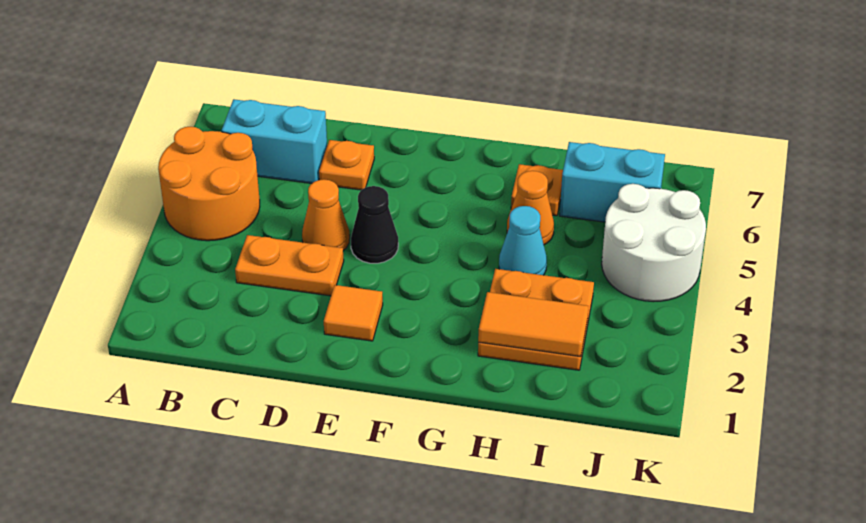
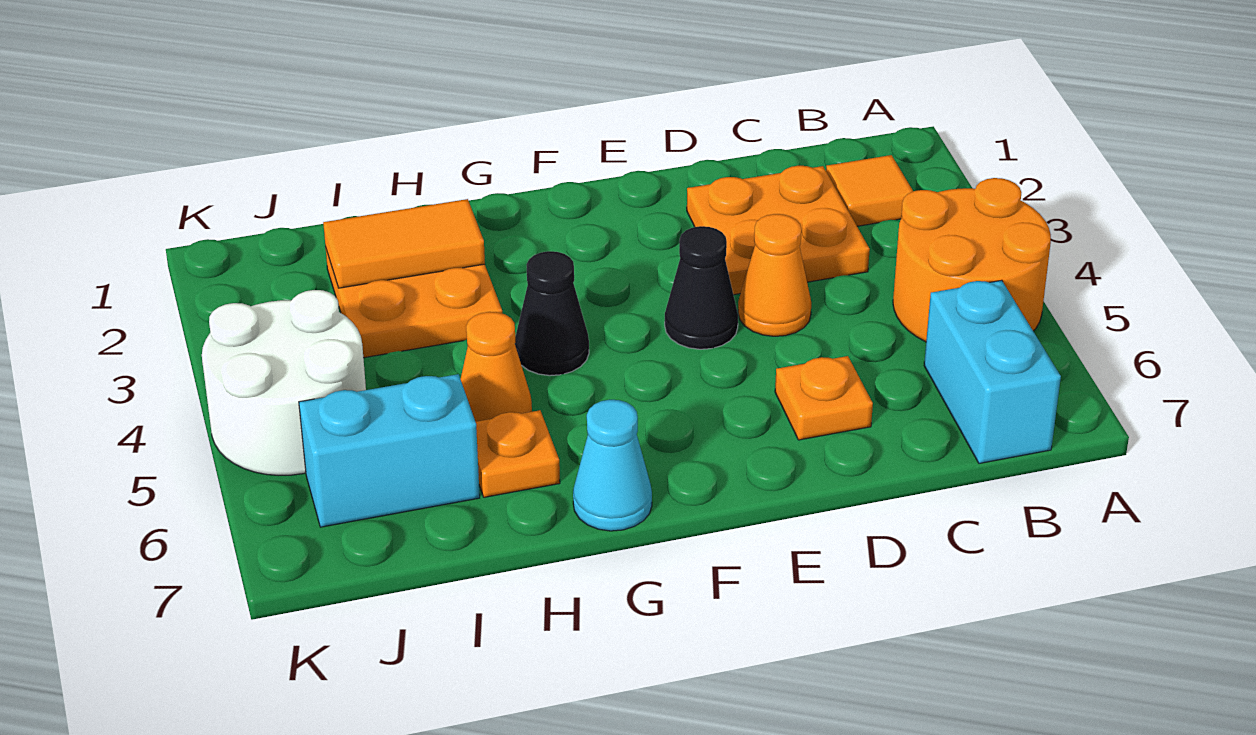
cyan brick B6:C6 level 1 -> cyan brick B6:B7 level 1
orange plate C3:D3 level 1 -> orange plate C2:D3 level 1
orange tile E2 level 1 -> orange tile B2 level 1
none -> black cone G4 level 1
cyan cone H4 level 1 -> cyan cone G7 level 1

